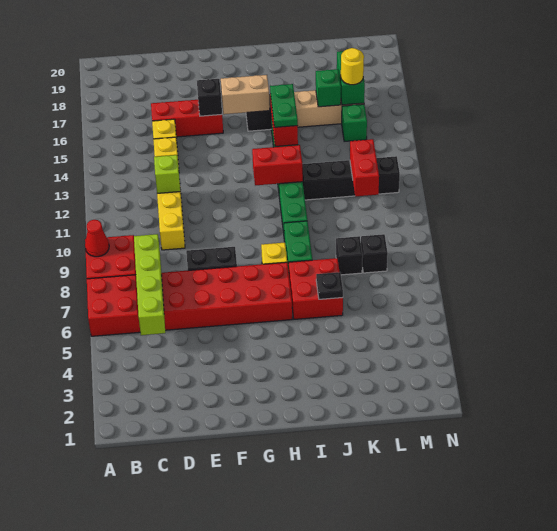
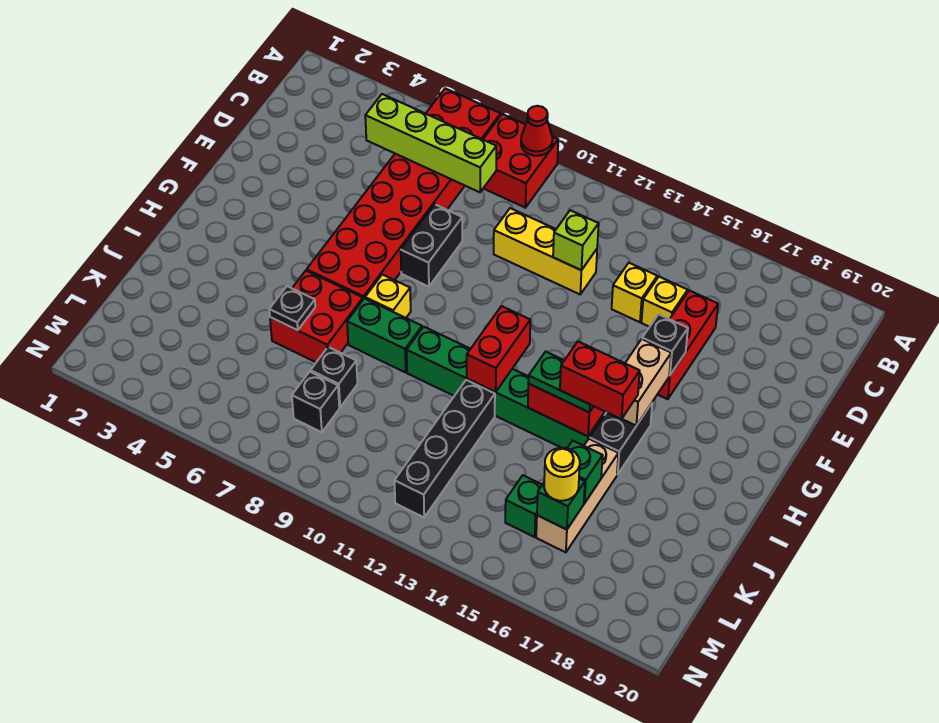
red brick L11:L12 level 2 -> red brick I15:I16 level 4
green brick L16:L17 level 2 -> green brick L16 level 2

